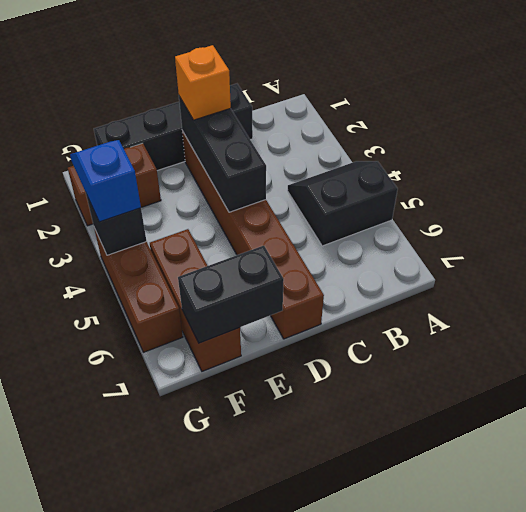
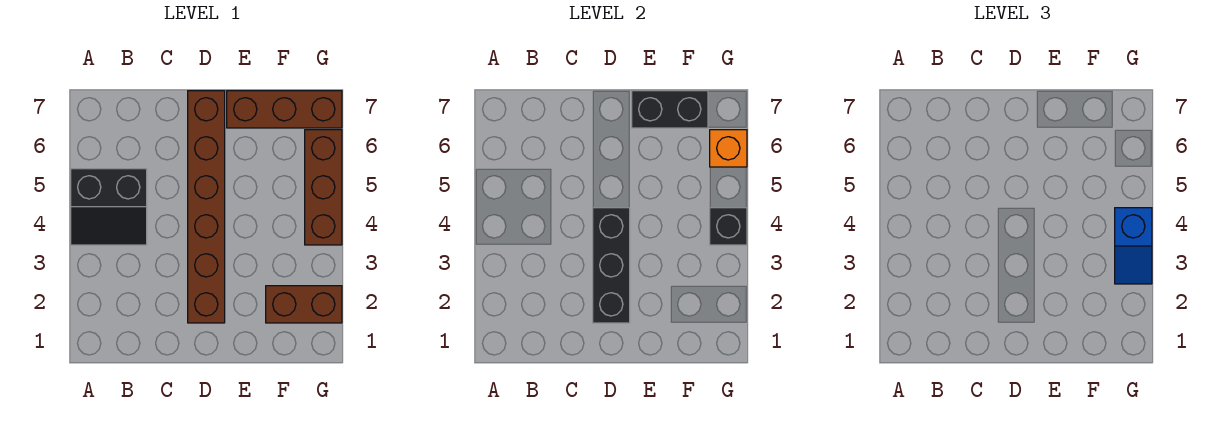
black brick C1:F1 level 1 -> none
orange brick D2 level 3 -> orange brick G6 level 2
brown brick F5:F7 level 1 -> brown brick E7:G7 level 1

